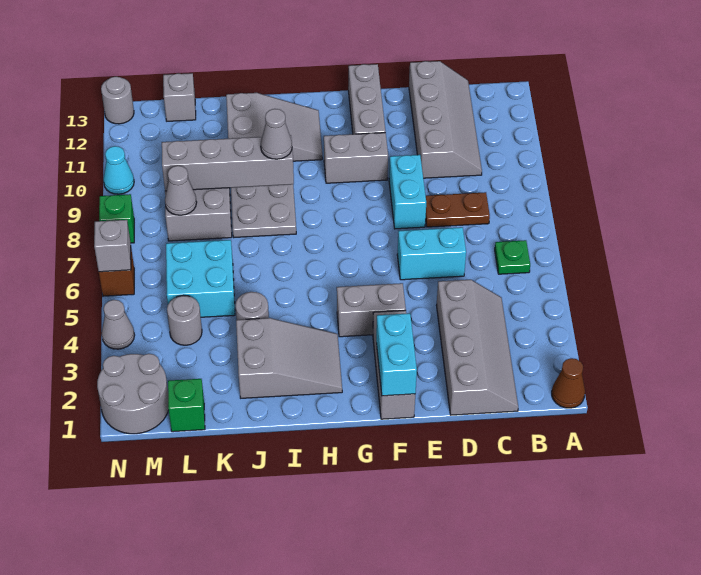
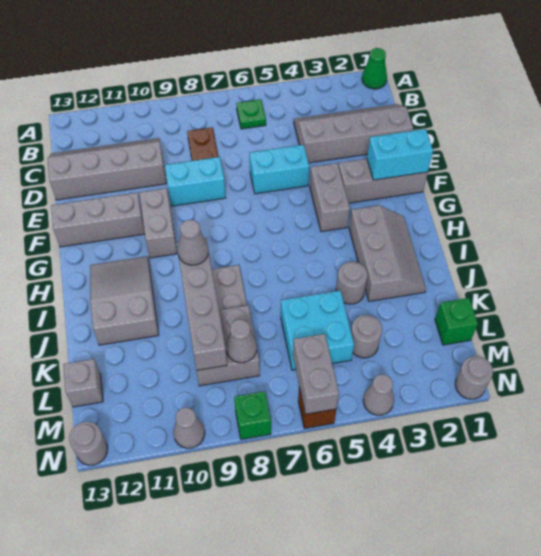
brown cone A1 level 1 -> green cone A1 level 1
cyan brick D6:E6 level 1 -> cyan brick E5:E6 level 1
grey slope H2:J3 level 1 top J -> grey slope H2:J3 level 1 top 3
grey round brick M1:N2 level 1 -> grey round brick N1 level 1
grey brick N6 level 2 -> grey brick M6:N6 level 2
cyan cone N10 level 1 -> grey cone N10 level 1

